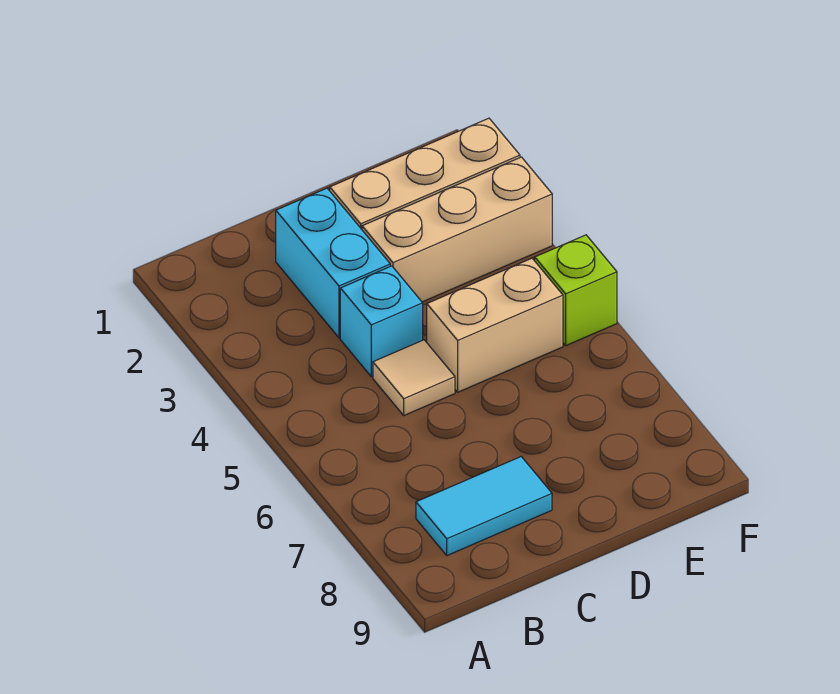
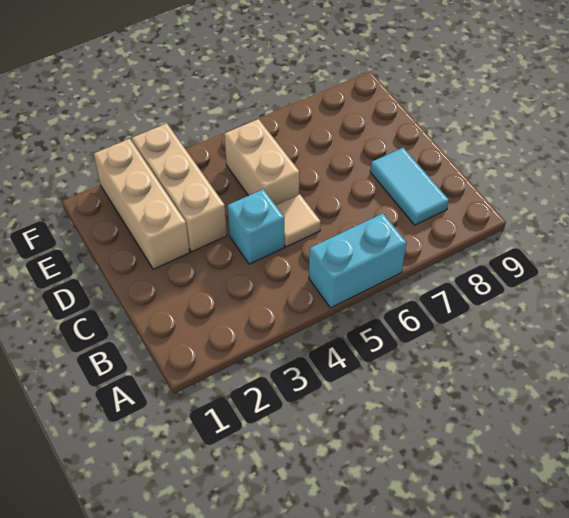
cyan brick C2:C3 level 1 -> cyan brick A5:A6 level 1
lime brick F5 level 1 -> none

